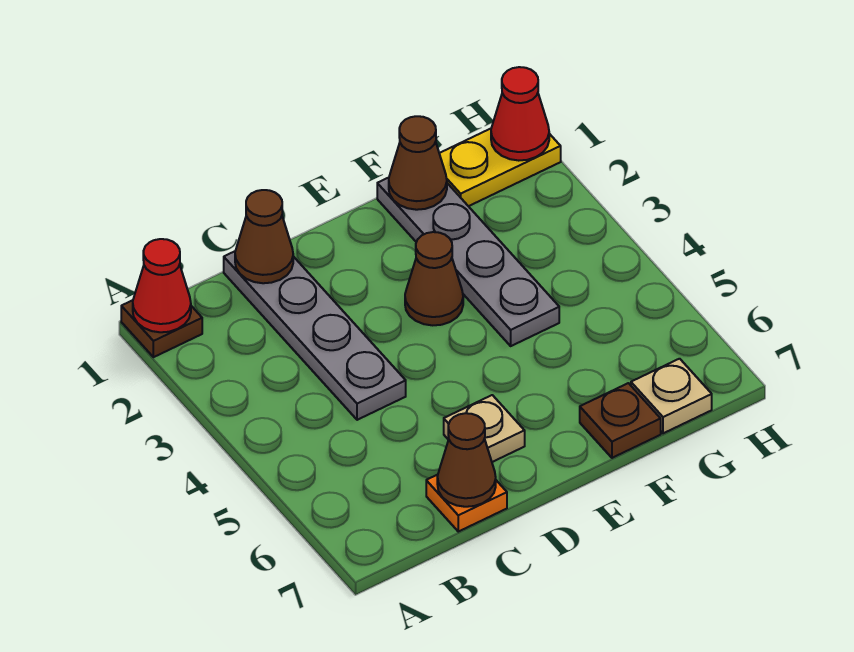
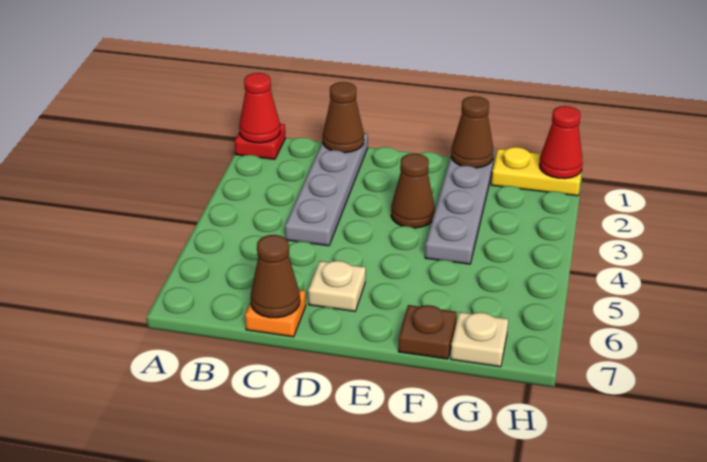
brown plate A1 level 1 -> red plate A1 level 1

